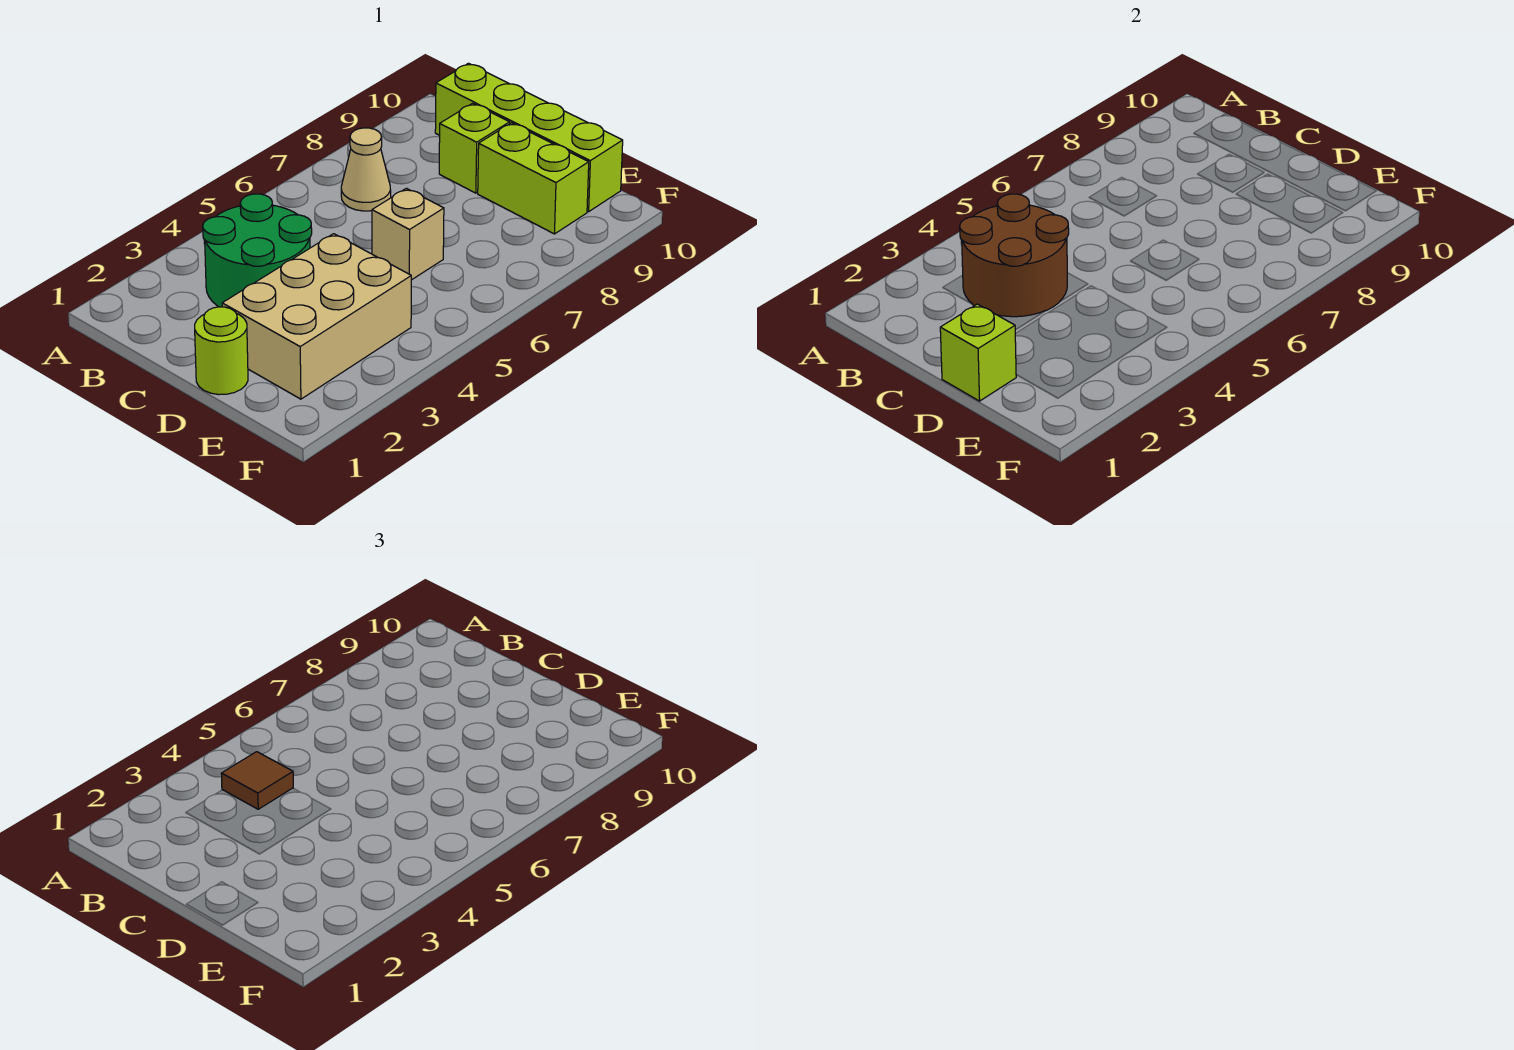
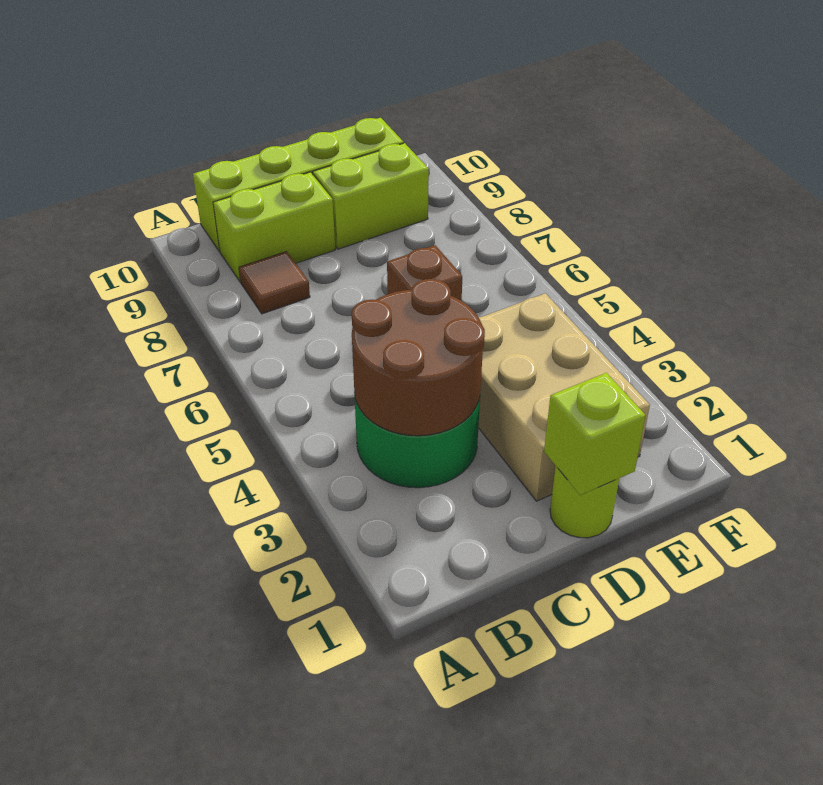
brown tile B4 level 3 -> brown tile B8 level 1
tan cone B7 level 1 -> none
lime brick C9 level 1 -> lime brick B9:C9 level 1
tan brick D6 level 1 -> brown brick D6 level 1

